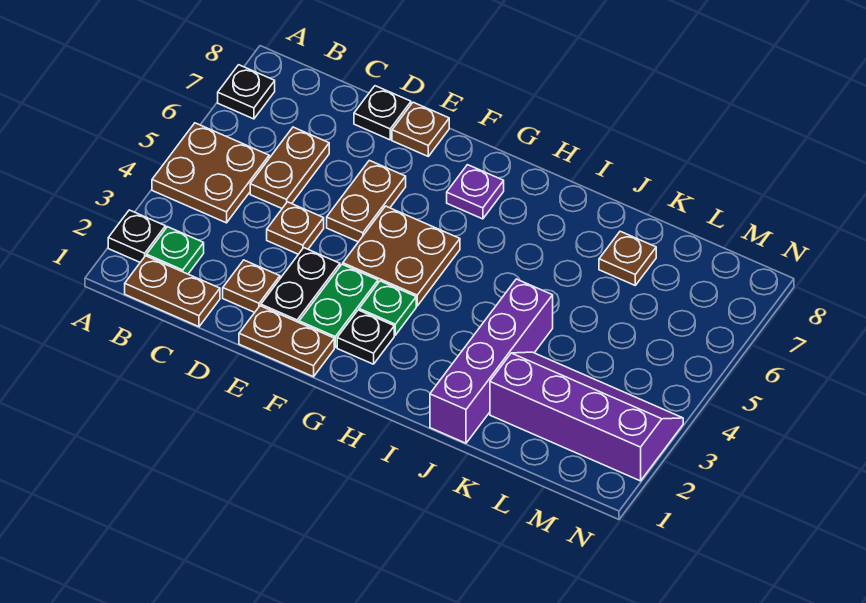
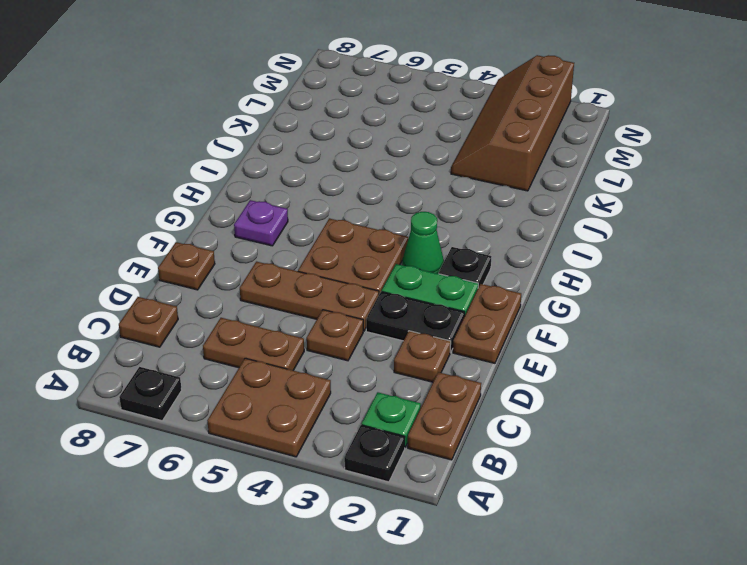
black plate D8 level 1 -> none
brown plate E5:E6 level 1 -> brown plate E4:E6 level 1
green plate G3 level 1 -> green cone G3 level 1
purple brick J1:J4 level 1 -> none
purple slope K2:N3 level 1 top 2 -> brown slope K2:N3 level 1 top 2
brown plate K7 level 1 -> brown plate C8 level 1

